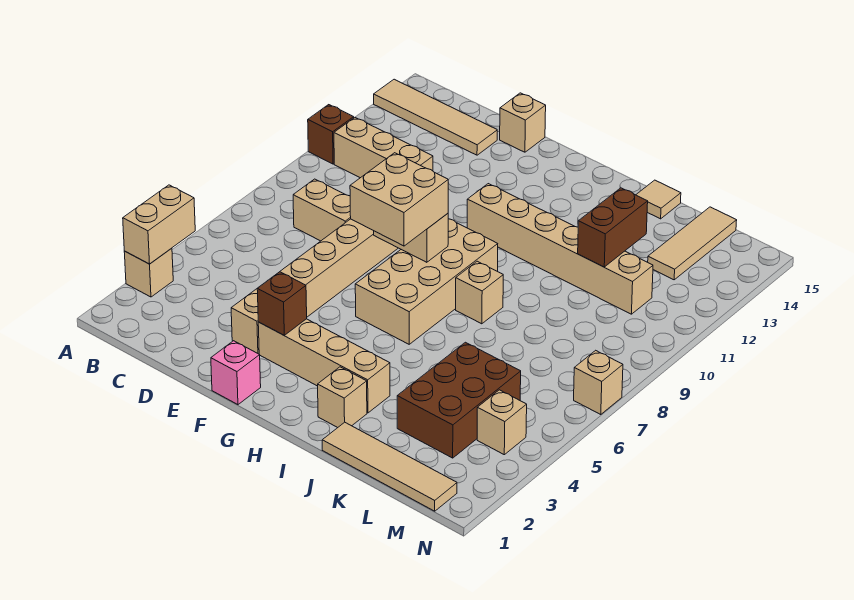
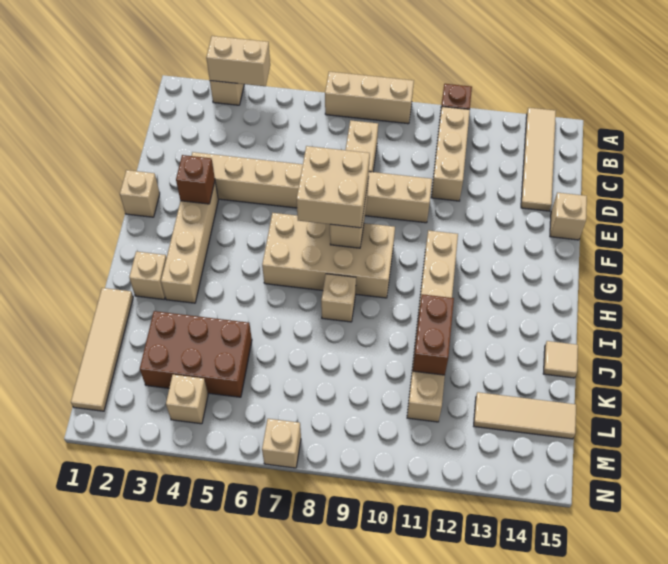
none -> tan brick A7:A9 level 1
pink brick F1 level 1 -> tan brick F1 level 1
brown brick K11:K12 level 2 -> brown brick J11:K11 level 2

